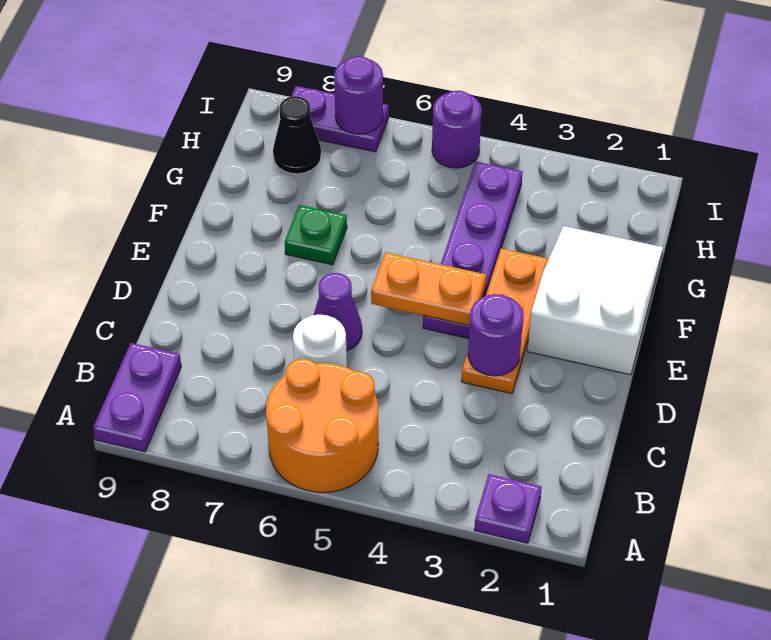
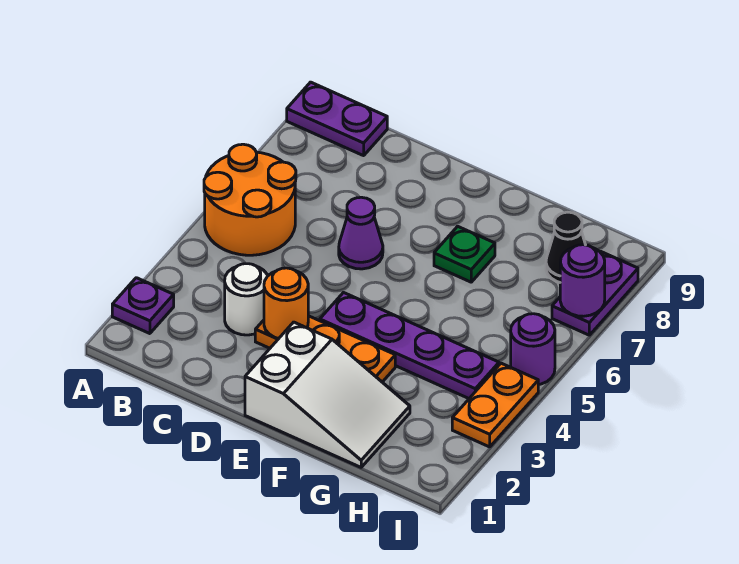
white round brick C6 level 1 -> white round brick C3 level 1
purple round brick D3 level 2 -> orange round brick D3 level 2
orange plate E4:E5 level 2 -> orange plate I3:I4 level 1

